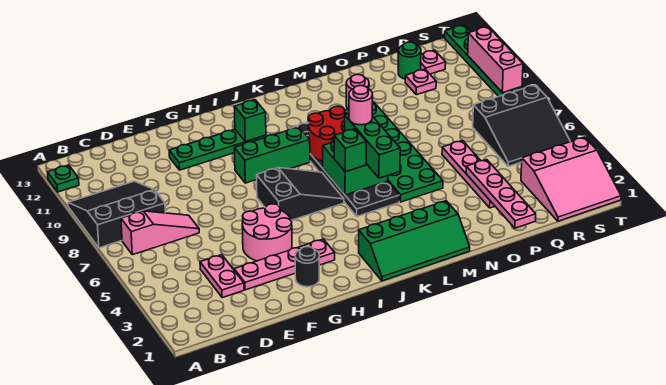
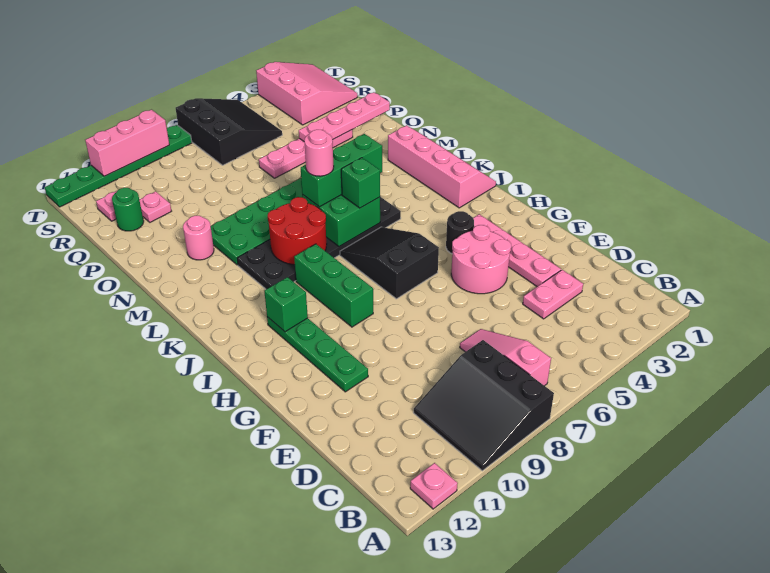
green plate A12 level 1 -> pink plate A12 level 1
black round brick G2 level 1 -> black round brick H4 level 1
green slope J1:M2 level 1 top 2 -> pink slope J1:M2 level 1 top 2

